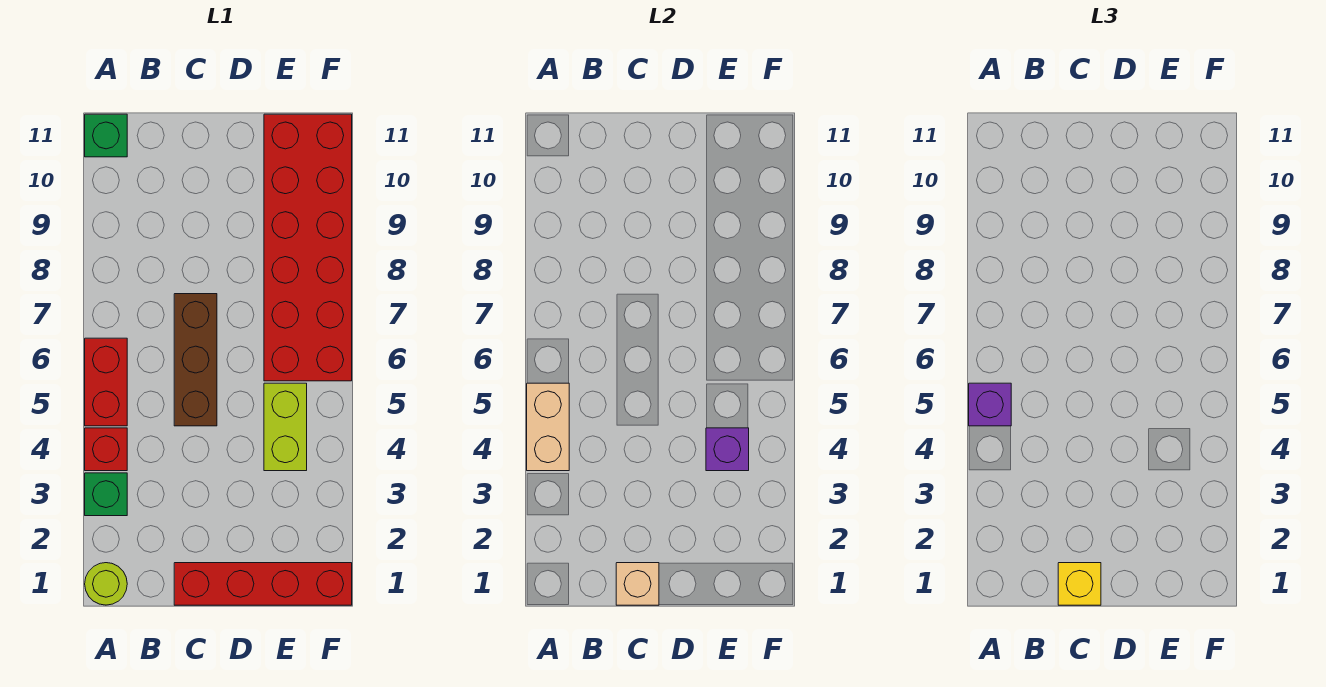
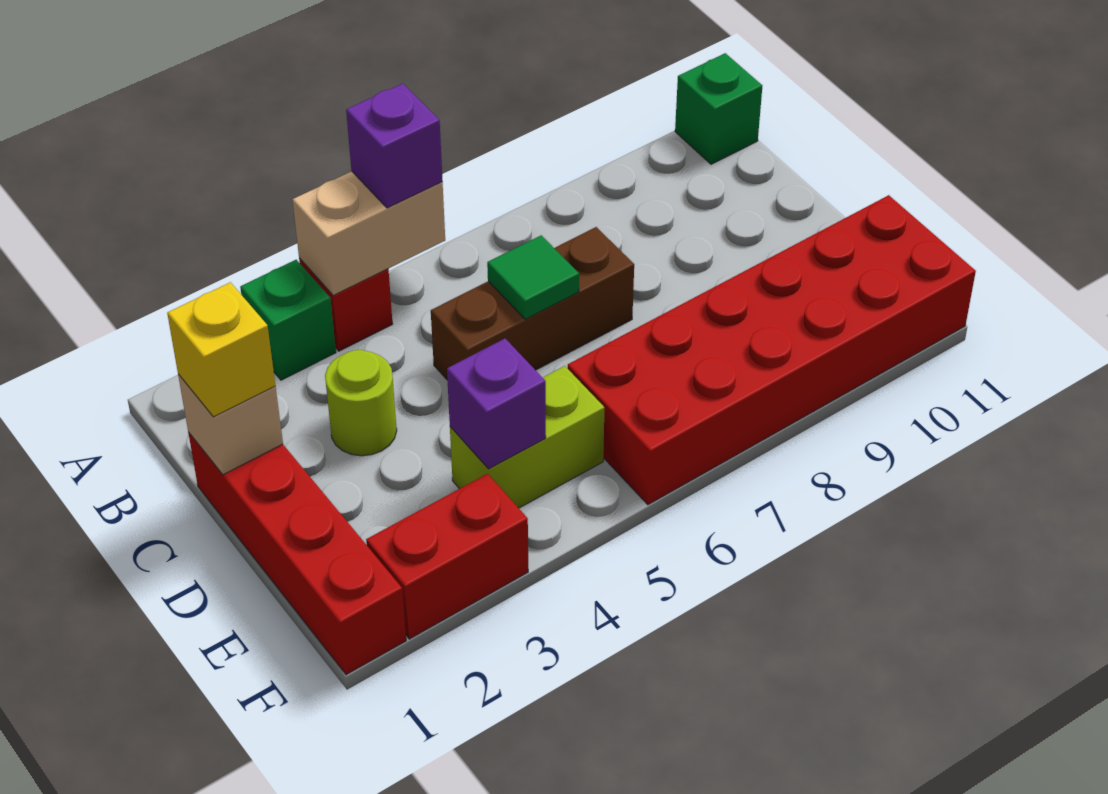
lime round brick A1 level 1 -> lime round brick C3 level 1
red brick A5:A6 level 1 -> red brick F2:F3 level 1
none -> green tile C6 level 2

